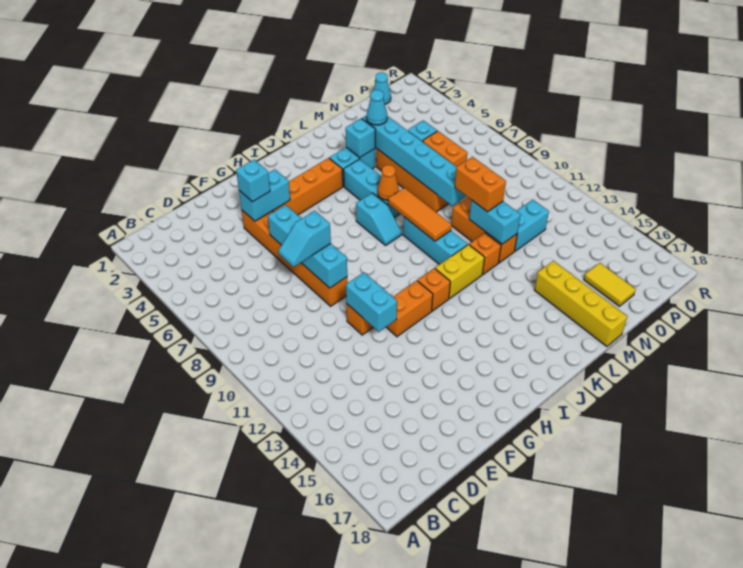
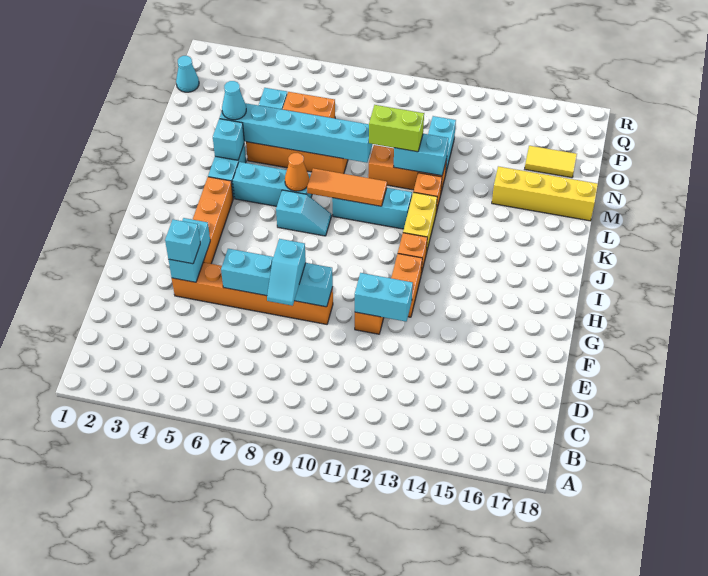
orange brick M10:M11 level 3 -> lime brick M10:M11 level 3

